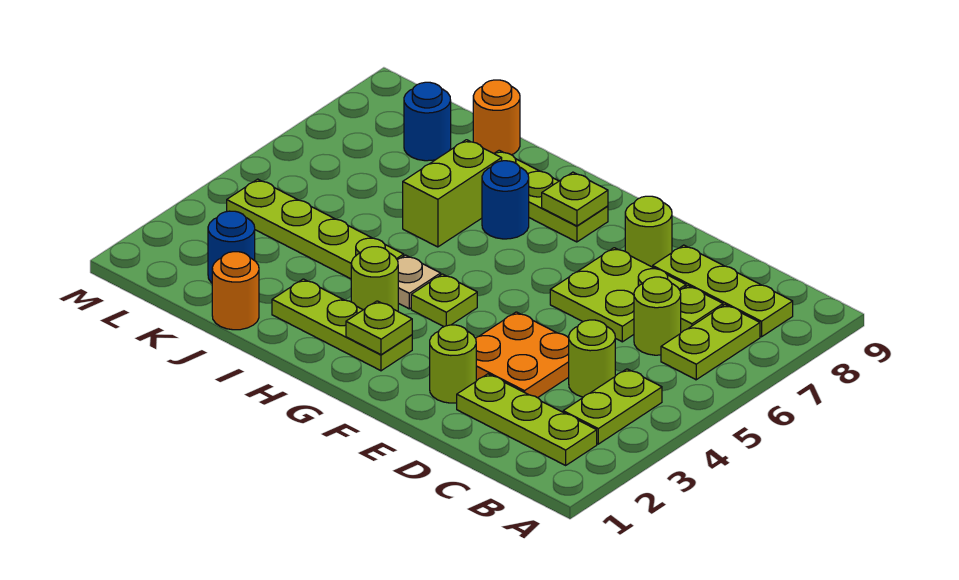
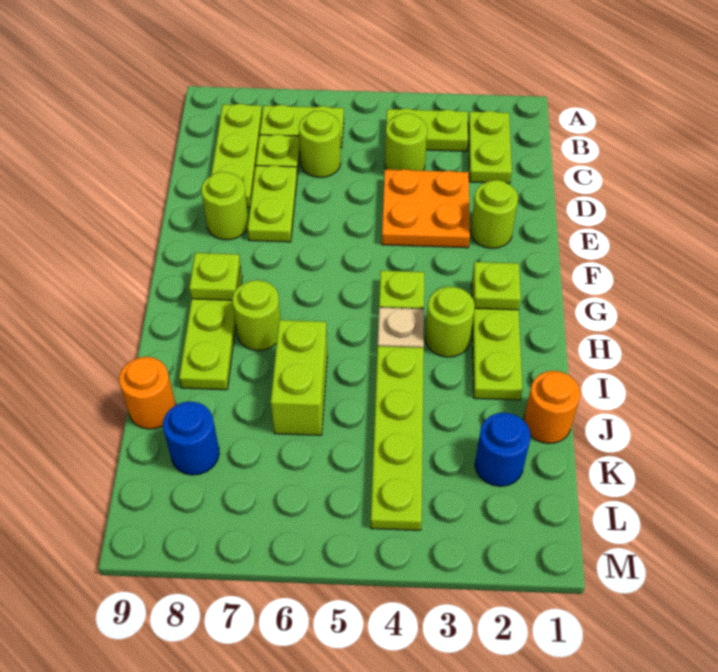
lime plate B2:D2 level 1 -> lime plate B2:C2 level 1
lime plate D6:E7 level 1 -> lime plate D7:E7 level 1
blue round brick H7 level 1 -> lime round brick H7 level 1
lime brick I6:I7 level 1 -> lime brick I6:J6 level 1

